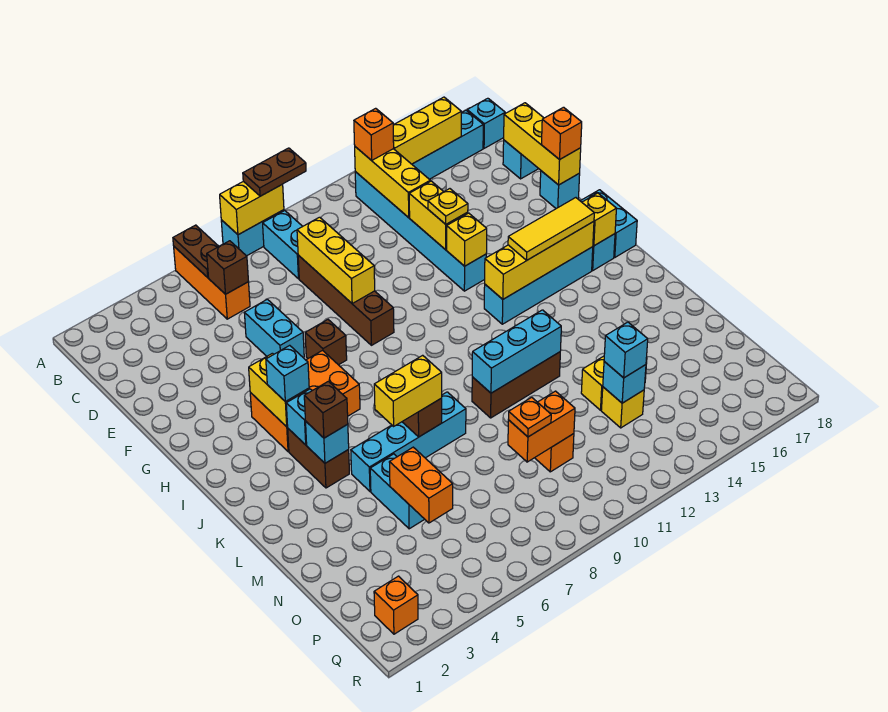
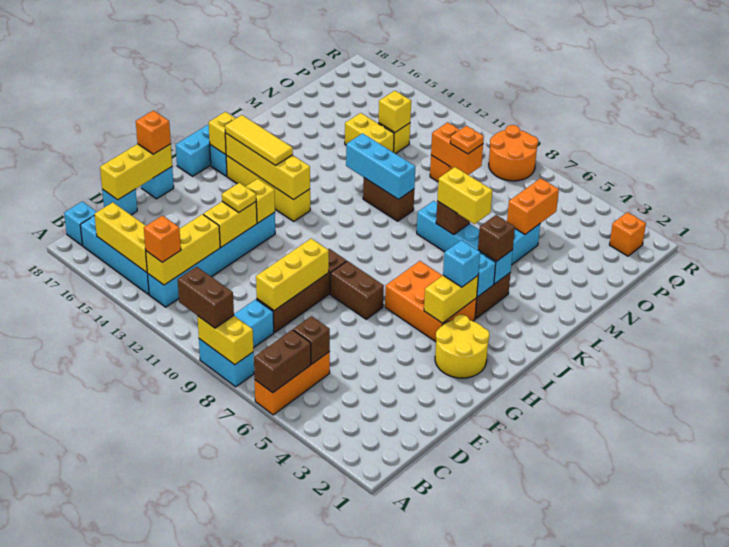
brown plate A6:B6 level 2 -> brown brick A6:B6 level 2
brown plate A9:A10 level 3 -> brown brick A9:A10 level 3
cyan brick E6:F6 level 1 -> none
none -> yellow round brick G2:H3 level 1
brown brick G7 level 1 -> brown brick G7:G8 level 1
cyan brick I13:I16 level 1 -> yellow brick I13:I16 level 1
brown brick L10:L12 level 1 -> brown brick L10:L11 level 1
cyan brick O13 level 2 -> yellow brick O13 level 2
cyan brick O13 level 3 -> none
none -> orange round brick Q8:R9 level 1

